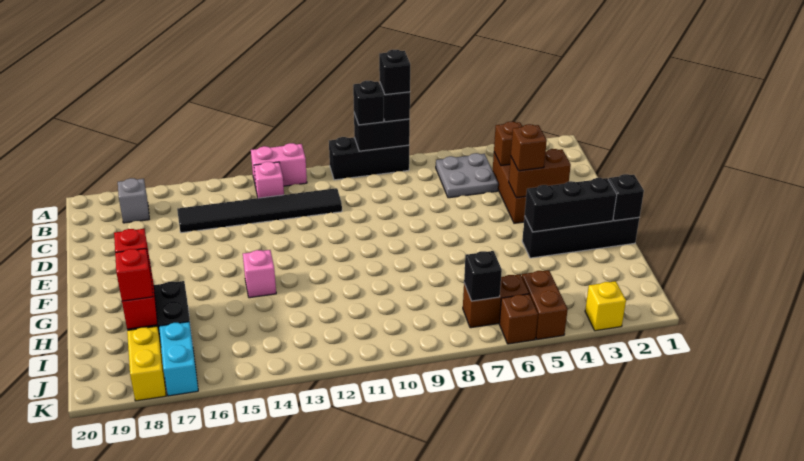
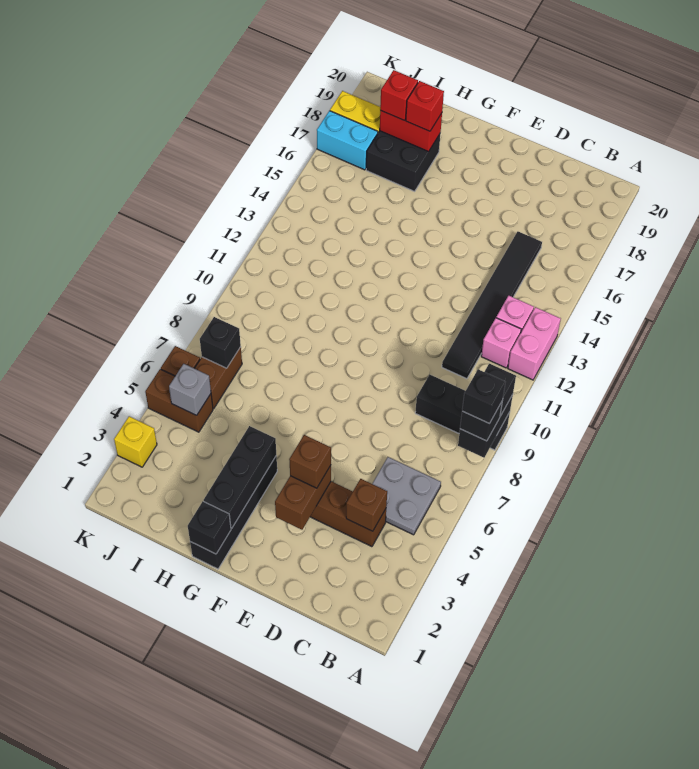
black brick A8:A10 level 1 -> black brick A9:C9 level 1
grey brick B18 level 1 -> grey brick J5 level 2
pink brick G14 level 1 -> pink brick B12 level 1

